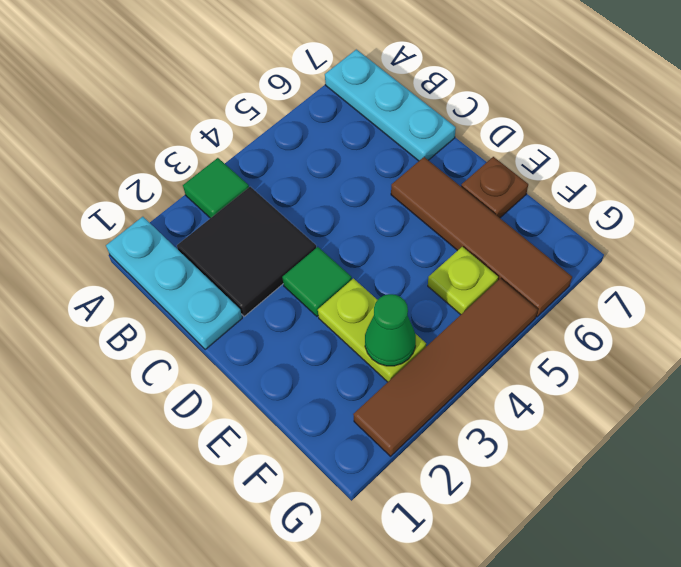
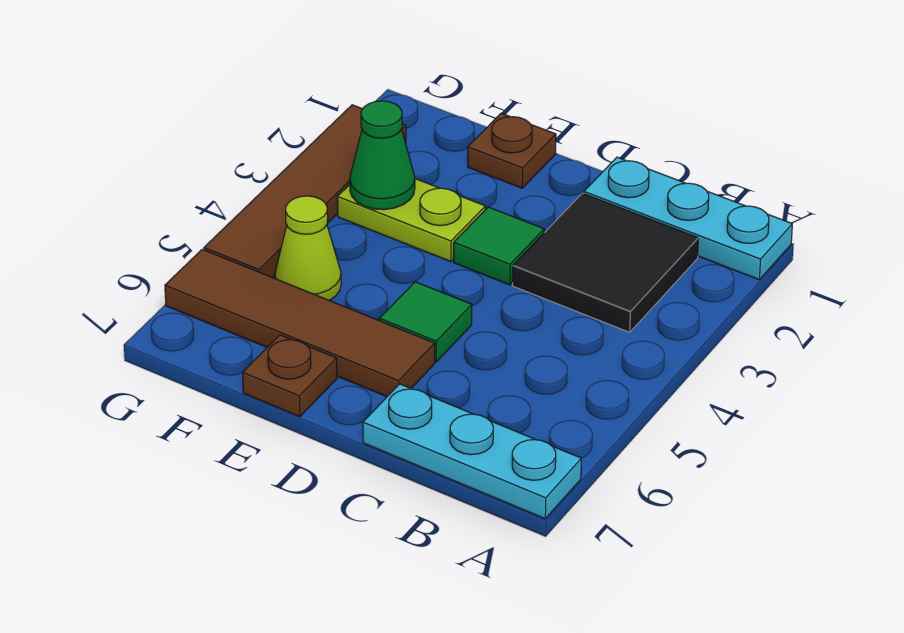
green tile A3 level 1 -> green tile D5 level 1
none -> brown plate E1 level 1
lime plate F5 level 1 -> lime cone F5 level 1

